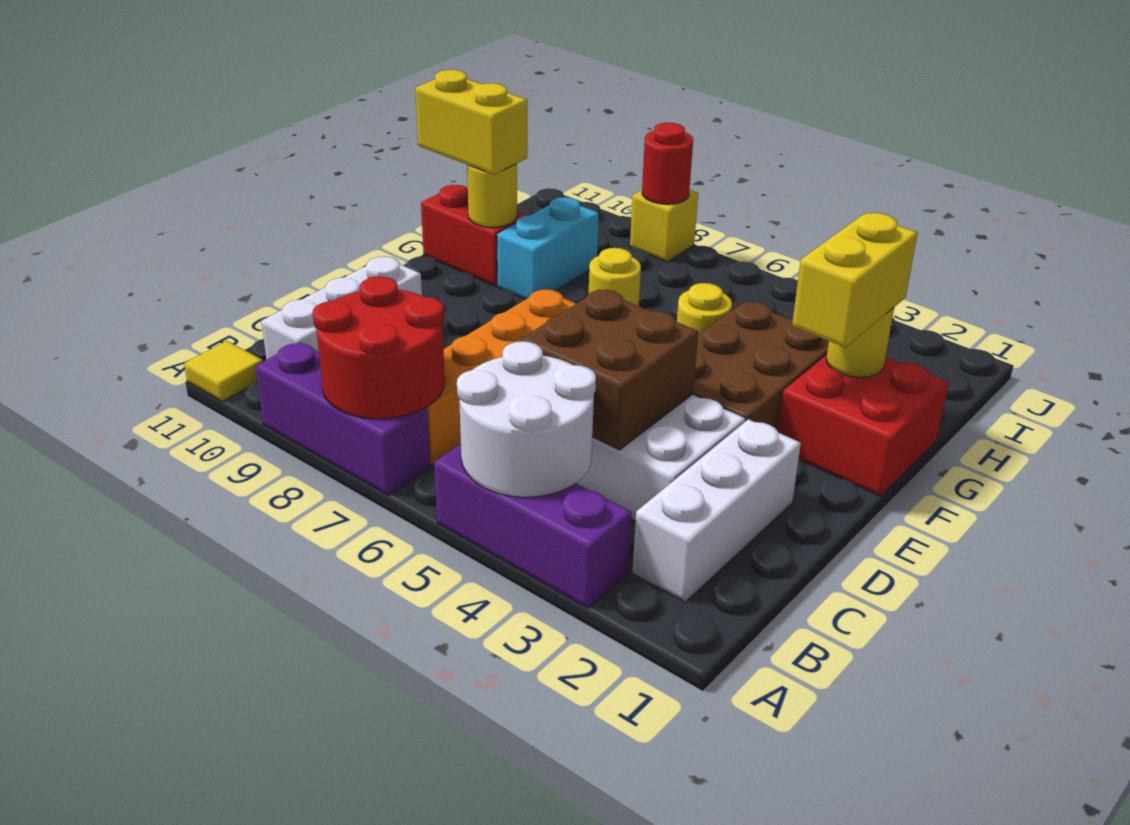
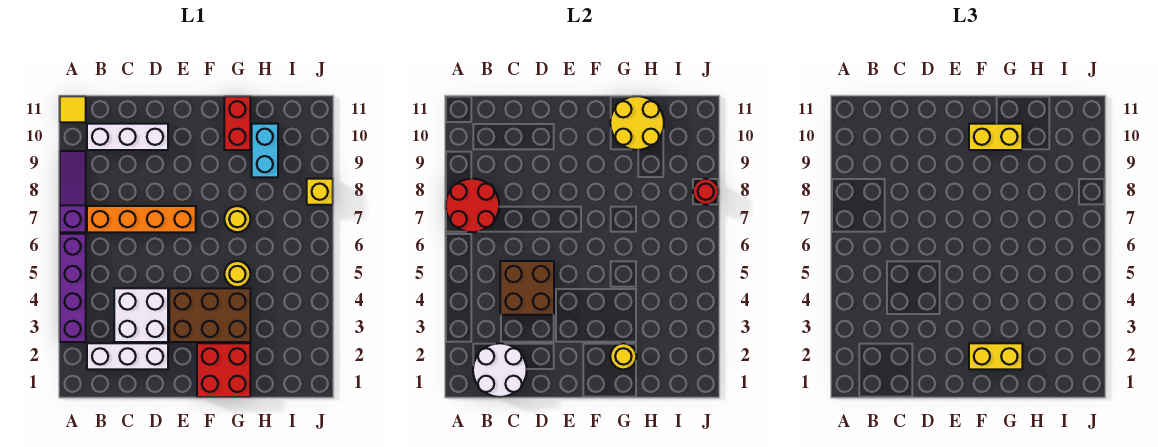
purple brick A3:A5 level 1 -> purple brick A3:A6 level 1
white round brick A4:B5 level 2 -> white round brick B1:C2 level 2
purple brick A7:A9 level 1 -> purple slope A7:A9 level 1 top 7
cyan brick G9:H9 level 1 -> cyan brick H9:H10 level 1
yellow round brick G10 level 2 -> yellow round brick G10:H11 level 2
yellow brick G10:G11 level 3 -> yellow brick F10:G10 level 3

